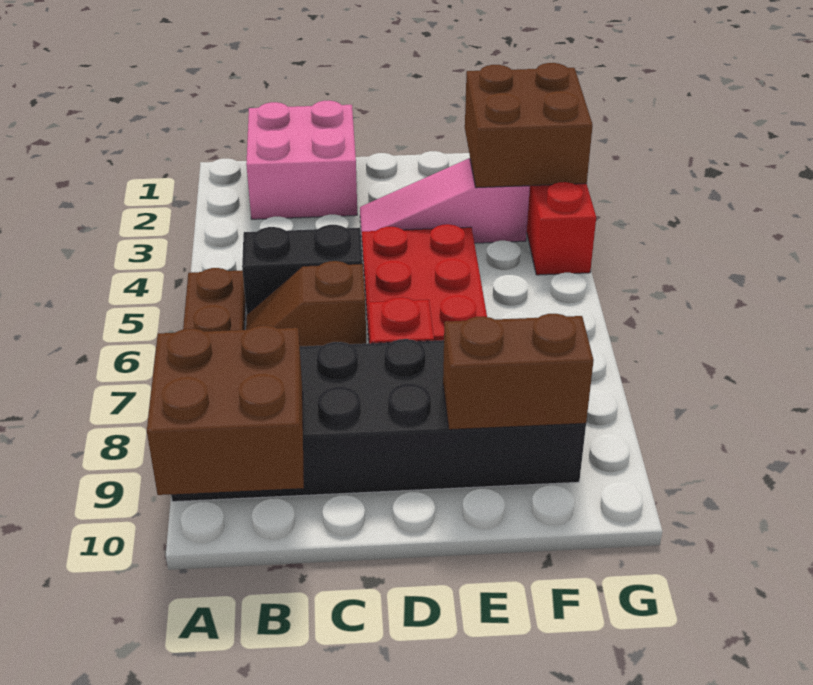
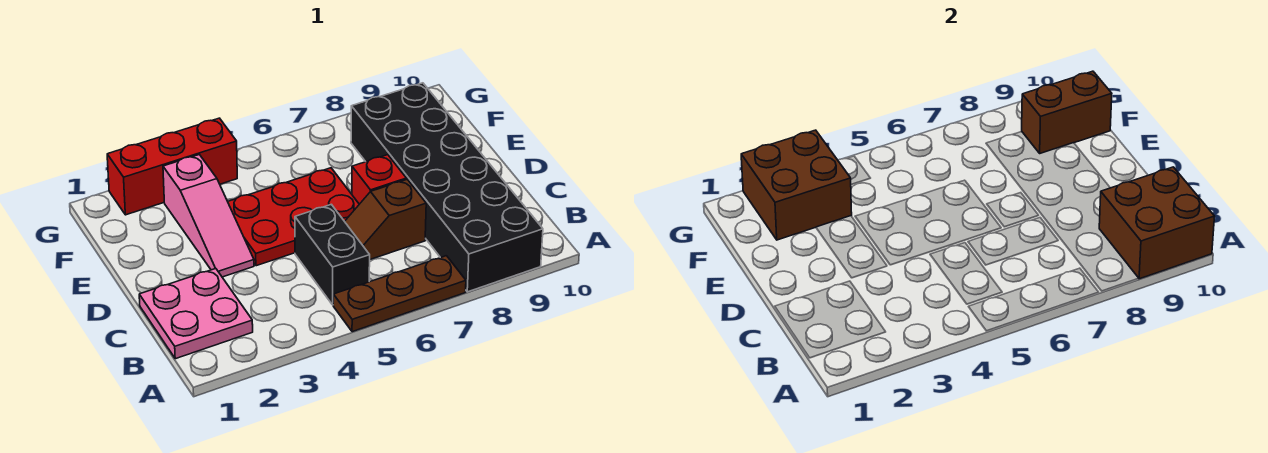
pink brick B1:C2 level 1 -> pink plate B1:C2 level 1
brown slope B6:C6 level 1 top C -> brown slope C6:C7 level 1 top 7
brown brick E9:F9 level 2 -> brown brick F9:F10 level 2

